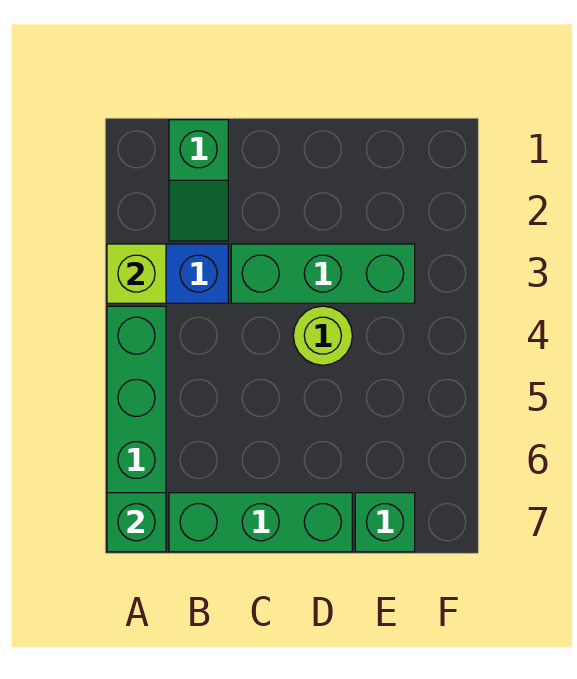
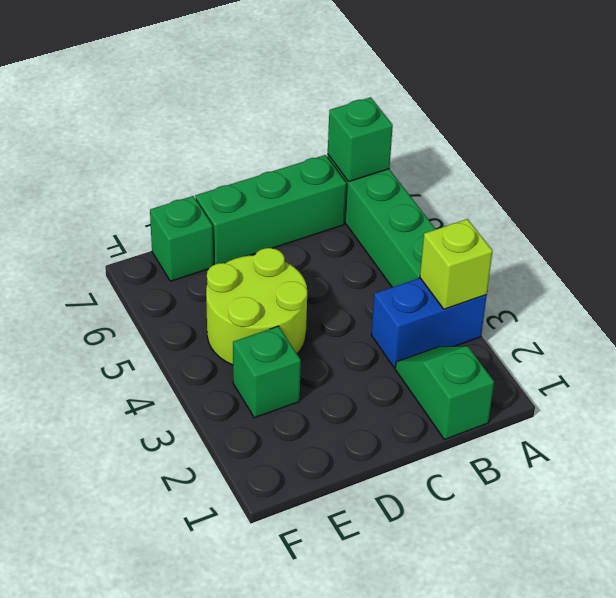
green brick C3:E3 level 1 -> green brick E3 level 1
lime round brick D4 level 1 -> lime round brick D4:E5 level 1

